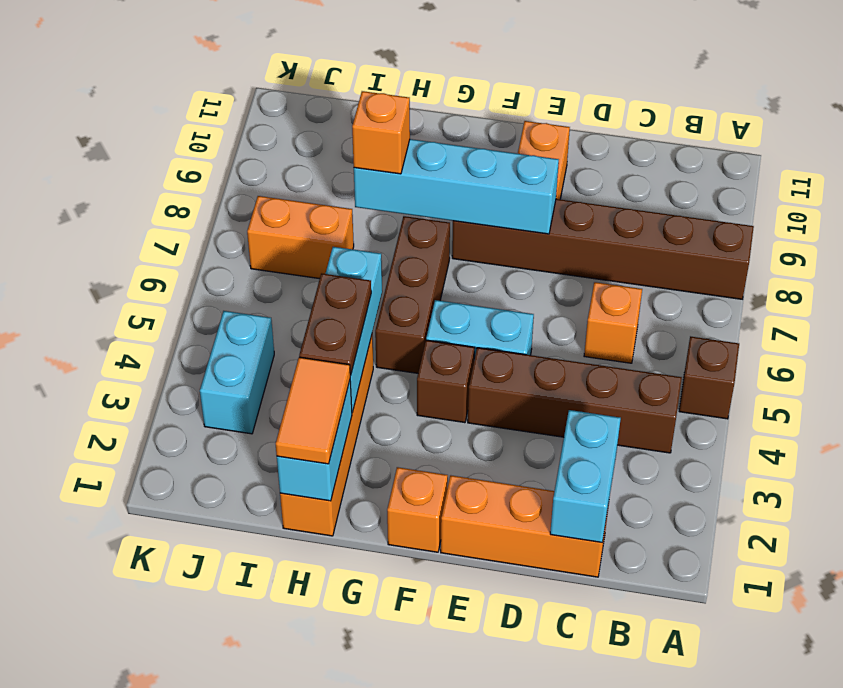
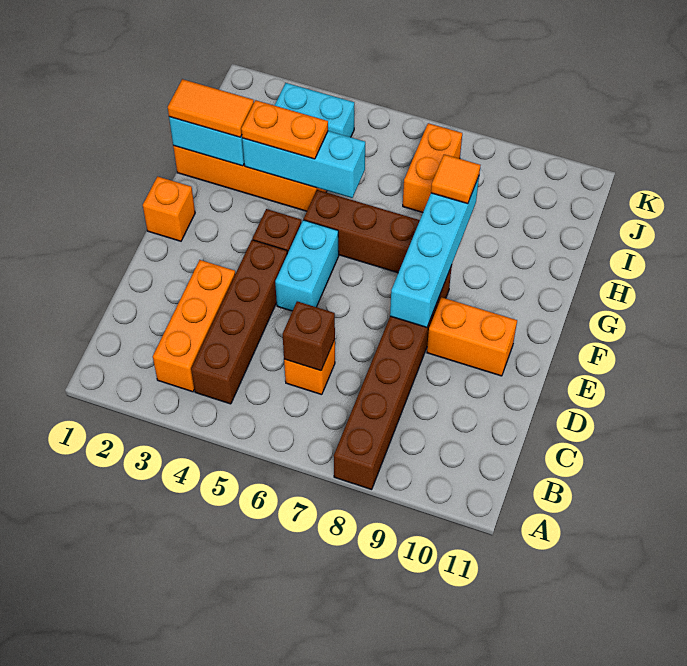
brown brick A5 level 1 -> brown brick C6 level 2
orange brick C1:E1 level 1 -> orange brick B3:D3 level 1
cyan brick C1:C2 level 2 -> none
brown plate H3:H4 level 3 -> orange plate H3:H4 level 3
orange brick H8 level 3 -> orange tile H8 level 3

